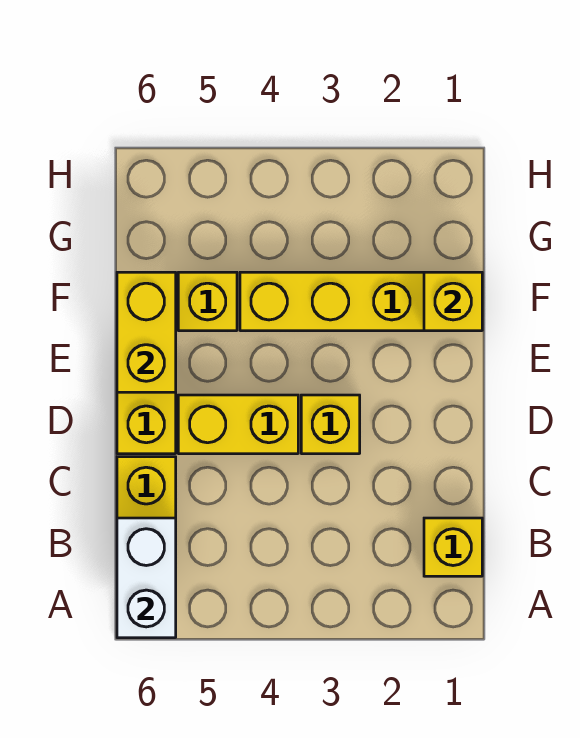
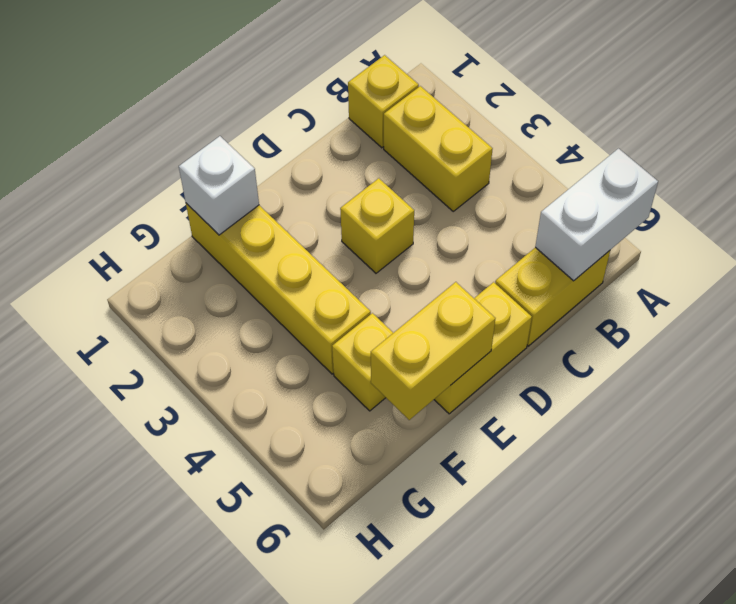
yellow brick D4:D5 level 1 -> yellow brick B2:B3 level 1
yellow brick F1 level 2 -> white brick F1 level 2

